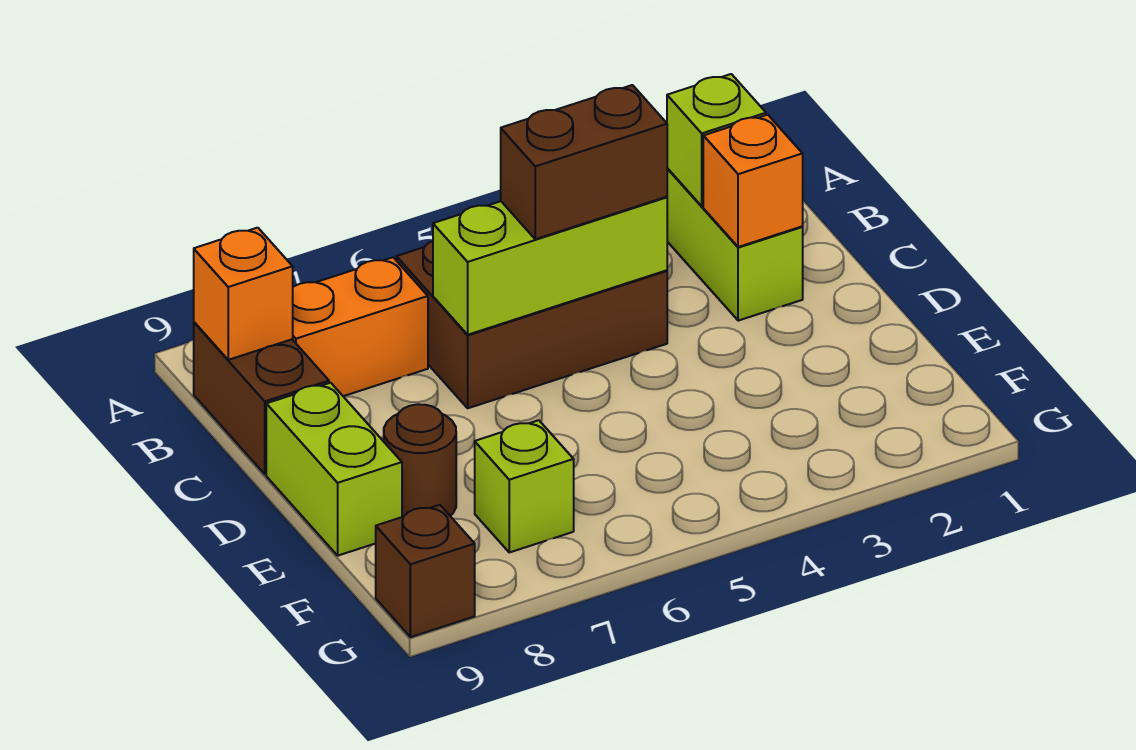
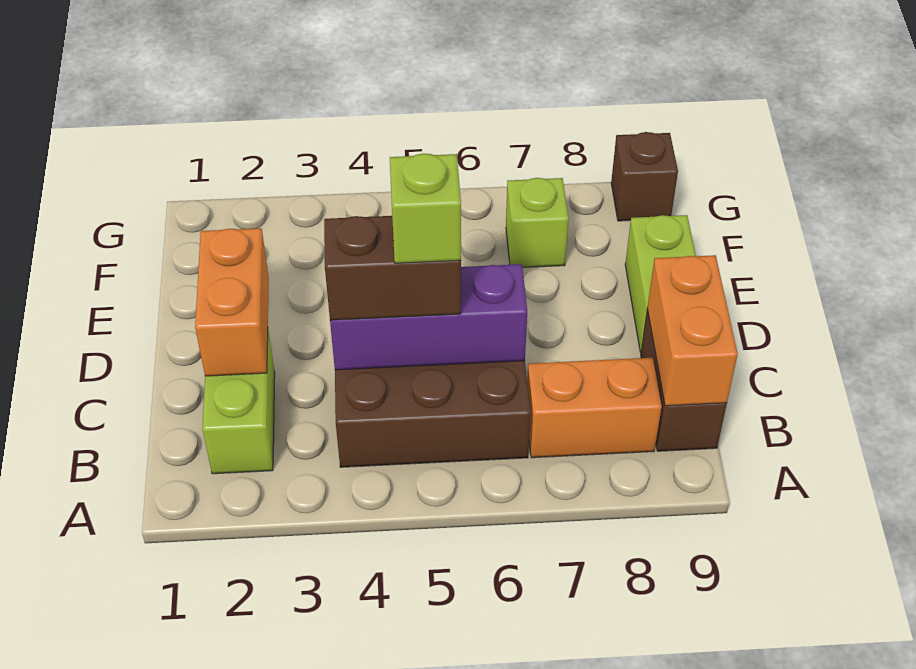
lime brick B2 level 2 -> lime brick C5 level 4
orange brick B9 level 2 -> orange brick B9:C9 level 2
orange brick C2 level 2 -> orange brick C2:D2 level 2
lime brick C4:C6 level 2 -> purple brick C4:C6 level 2
brown round brick E8 level 1 -> none

